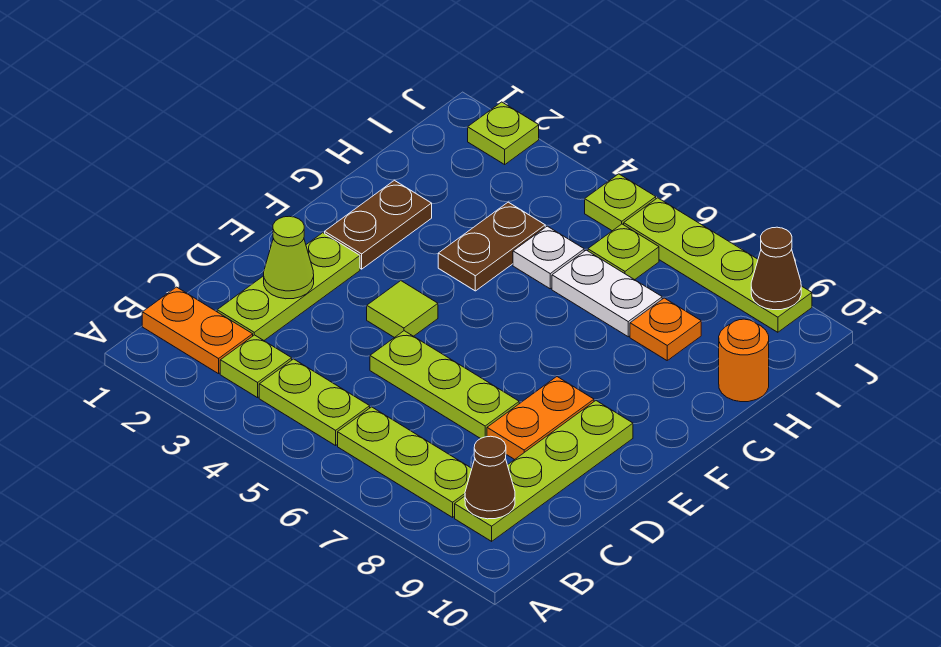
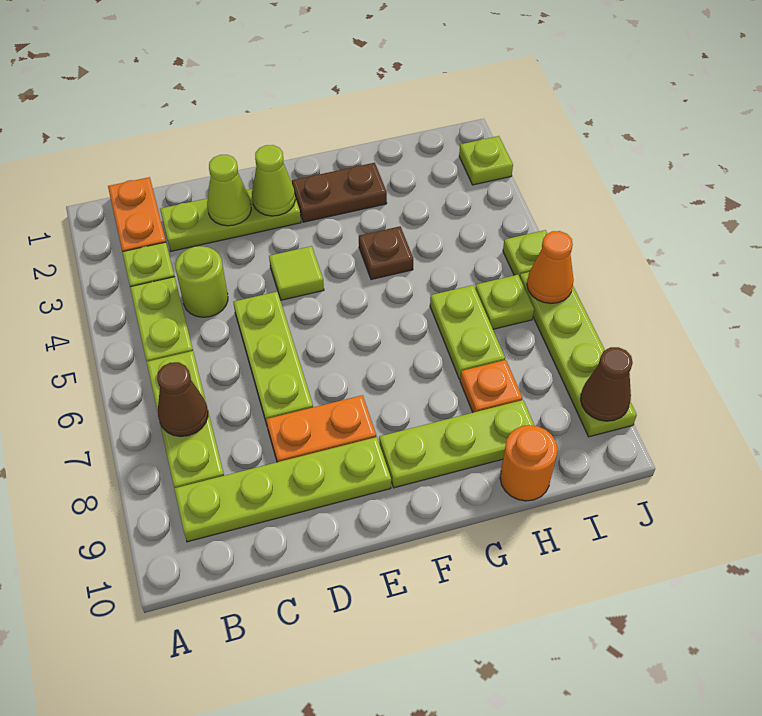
brown cone B9 level 2 -> brown cone B7 level 2
none -> lime round brick C4 level 1
none -> lime cone E2 level 2
none -> lime plate F9:H9 level 1
brown plate G4:H4 level 1 -> brown plate G4 level 1
white plate H5 level 1 -> none
white plate H6:H7 level 1 -> lime plate H6:H7 level 1
none -> orange cone J6 level 2

